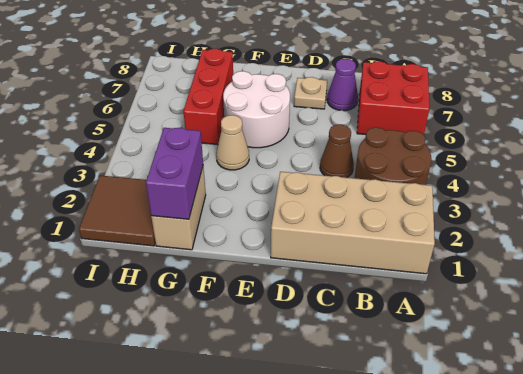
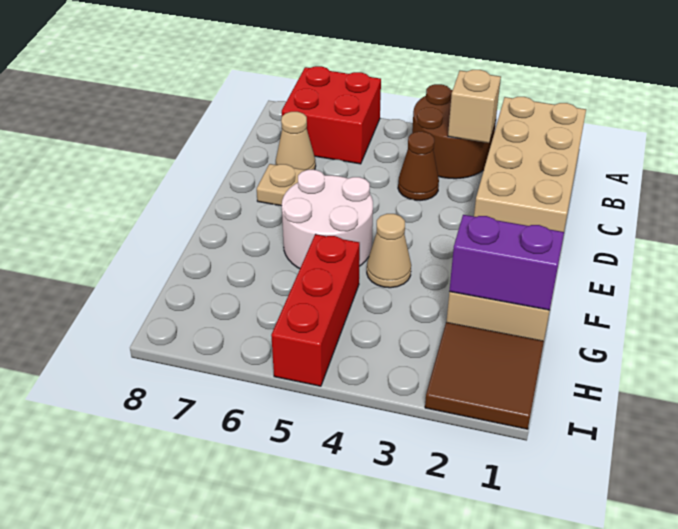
none -> tan brick B3 level 2
purple cone C7 level 1 -> tan cone C7 level 1
red brick G5:G7 level 1 -> red brick G5:I5 level 1

